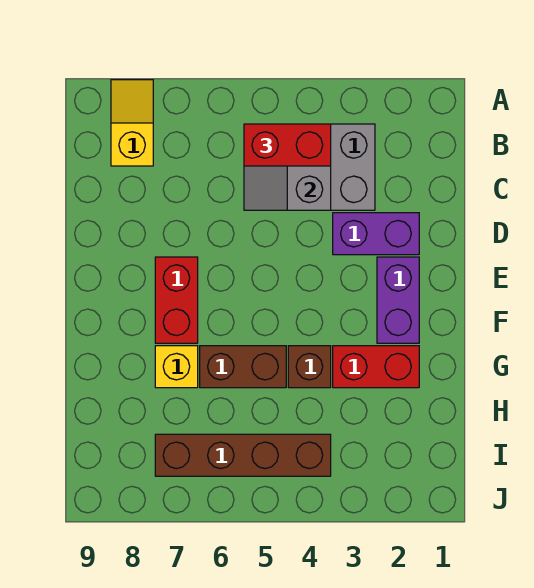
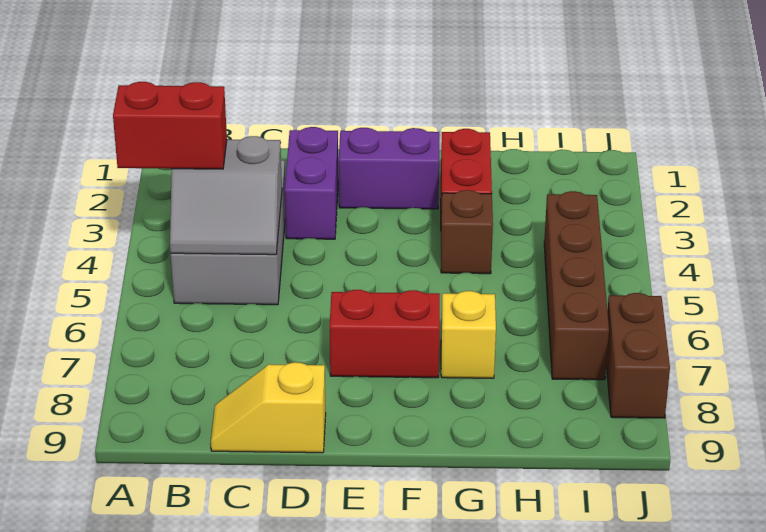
yellow slope A8:B8 level 1 top B -> yellow slope C9:D9 level 1 top D
red brick B4:B5 level 3 -> red brick A4:B4 level 3
brown brick G5:G6 level 1 -> brown brick J7:J8 level 1

